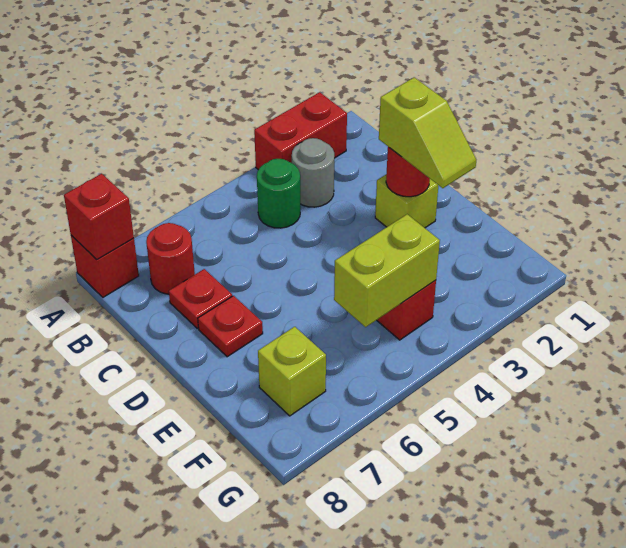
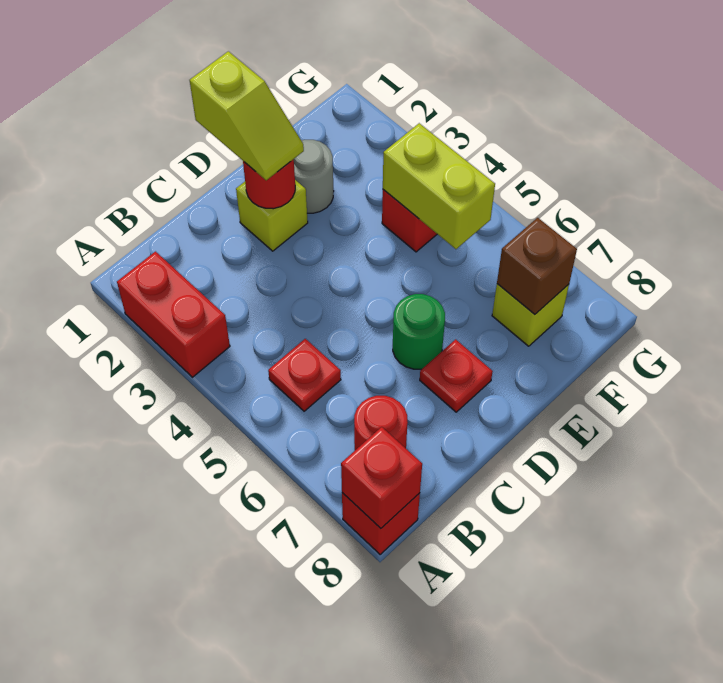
grey round brick B3 level 1 -> grey round brick E2 level 1
green round brick B4 level 1 -> green round brick D6 level 1
red plate C7 level 1 -> red plate B5 level 1
lime slope D2:E2 level 3 top D -> lime slope D1:D2 level 3 top 1
none -> brown brick F7 level 2

